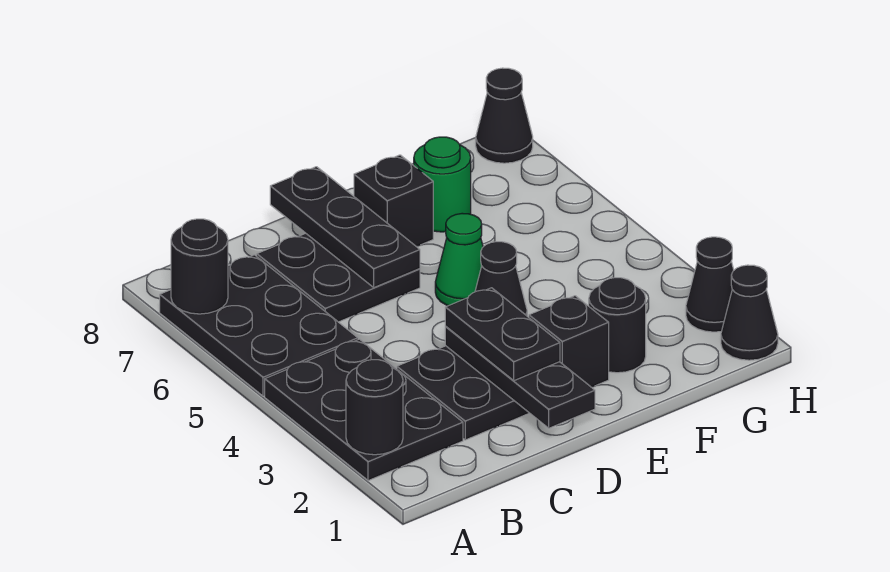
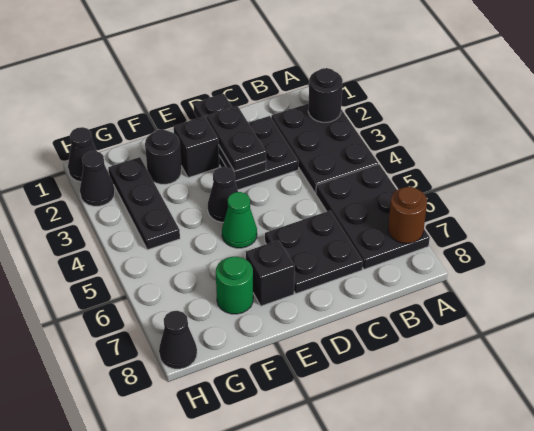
black round brick A7 level 2 -> brown round brick A7 level 2
black plate D6:D8 level 2 -> black plate G2:G4 level 1

